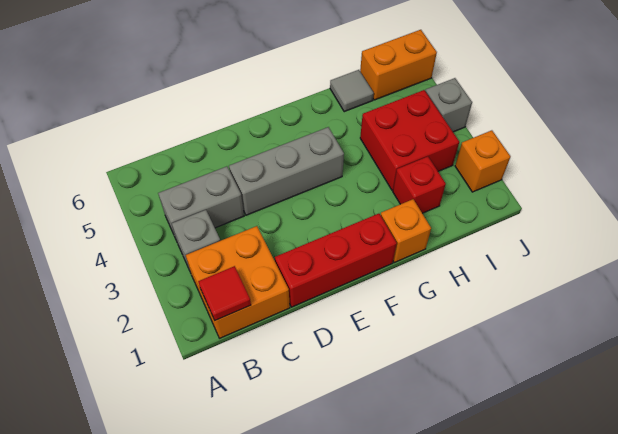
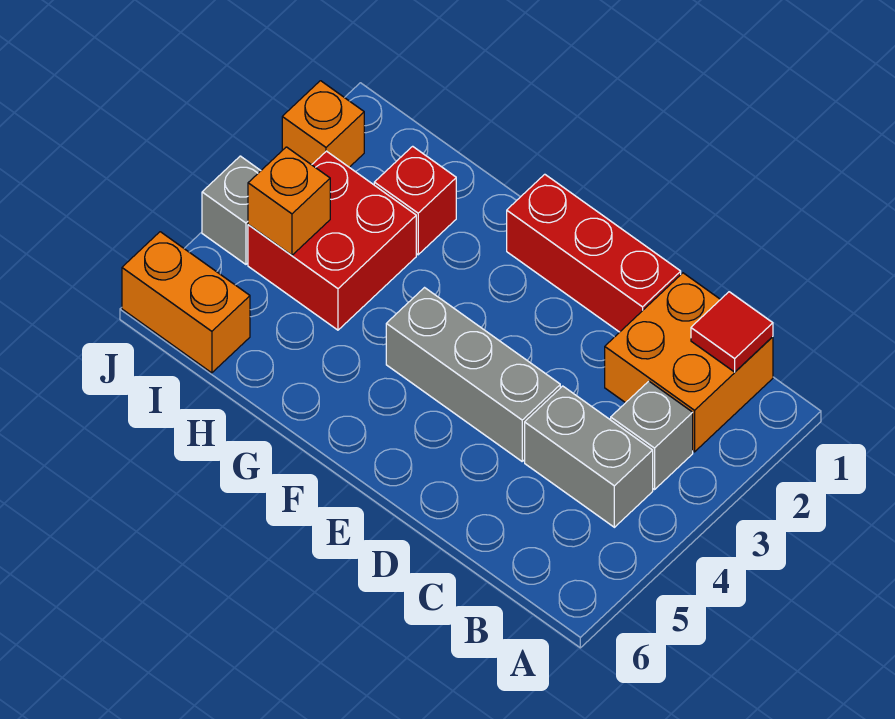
orange brick G1 level 1 -> orange brick I4 level 2
grey tile H6 level 1 -> none

